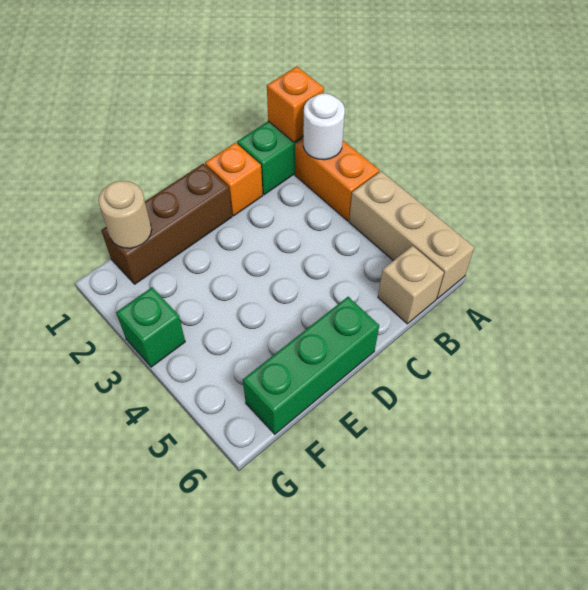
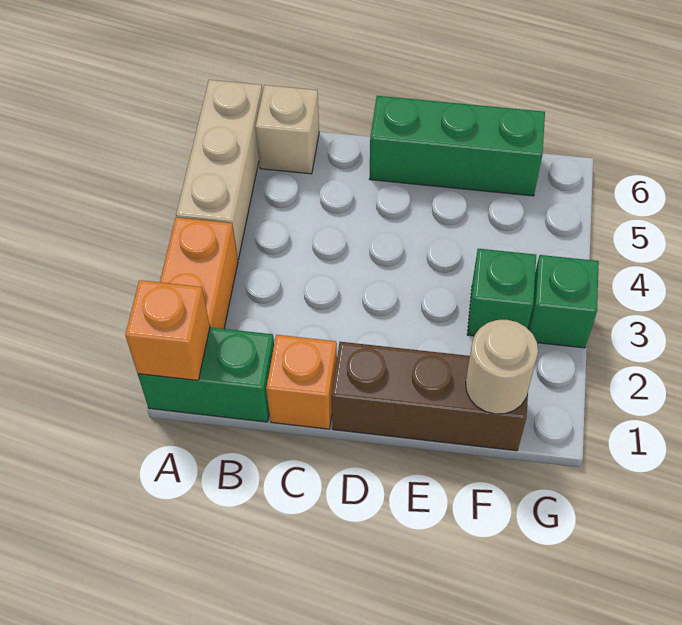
white round brick A2 level 2 -> none
none -> green brick F3 level 1

